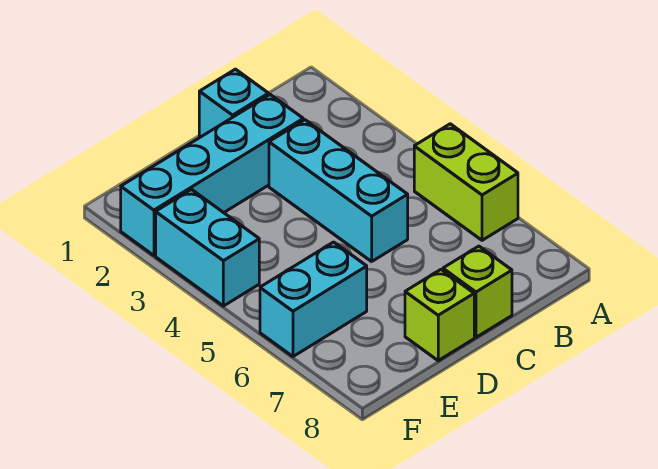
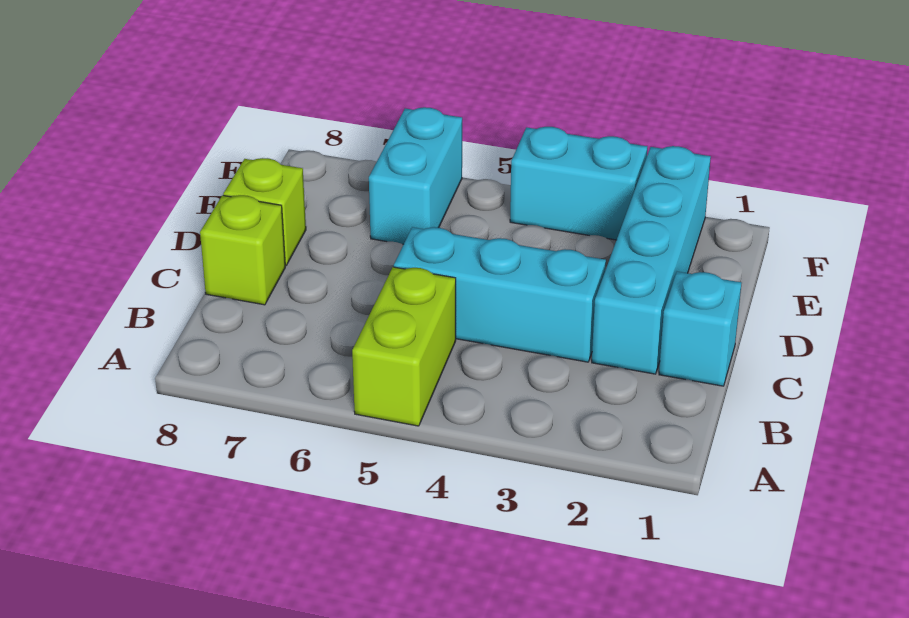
lime brick A5:A6 level 1 -> lime brick A5:B5 level 1

